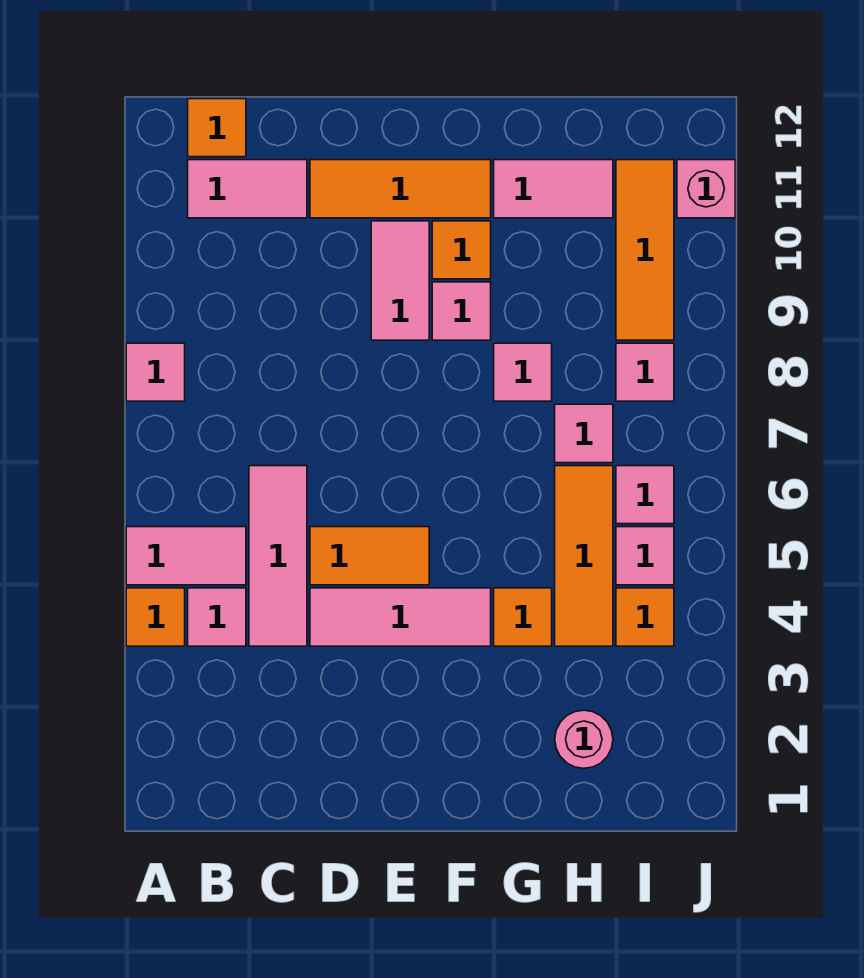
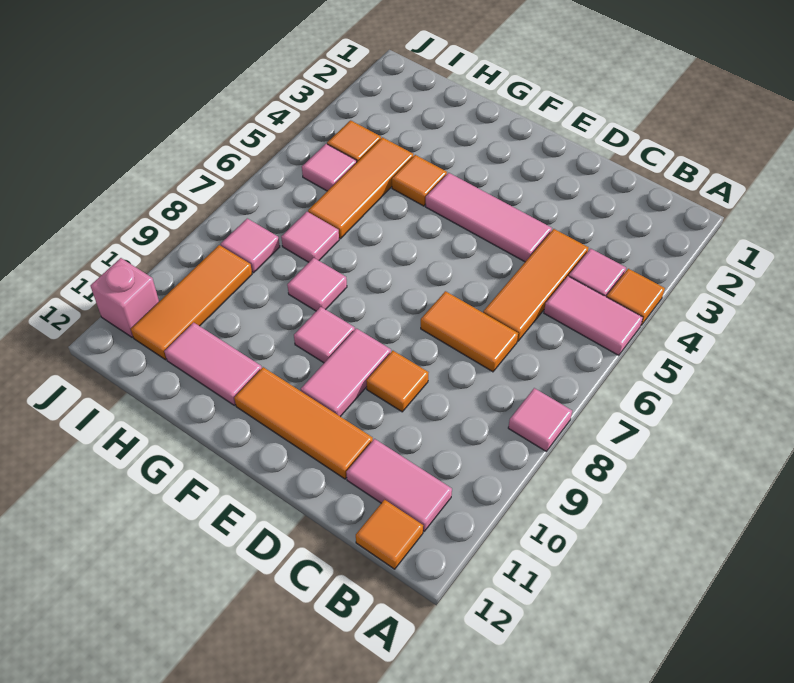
pink tile C4:C6 level 1 -> orange tile C4:C6 level 1
orange tile D5:E5 level 1 -> orange tile C7:D7 level 1
orange tile F10 level 1 -> orange tile D9 level 1
pink round brick H2 level 1 -> none
pink tile I6 level 1 -> none

